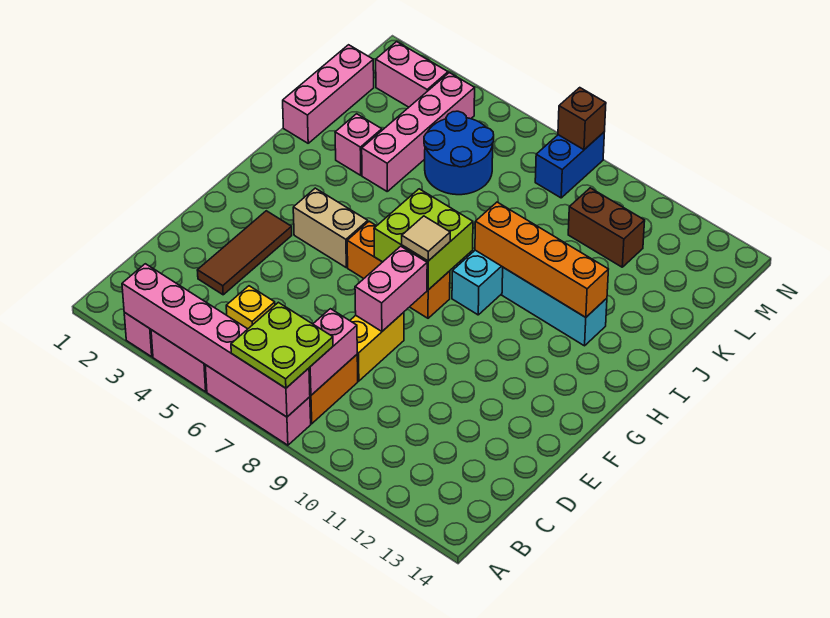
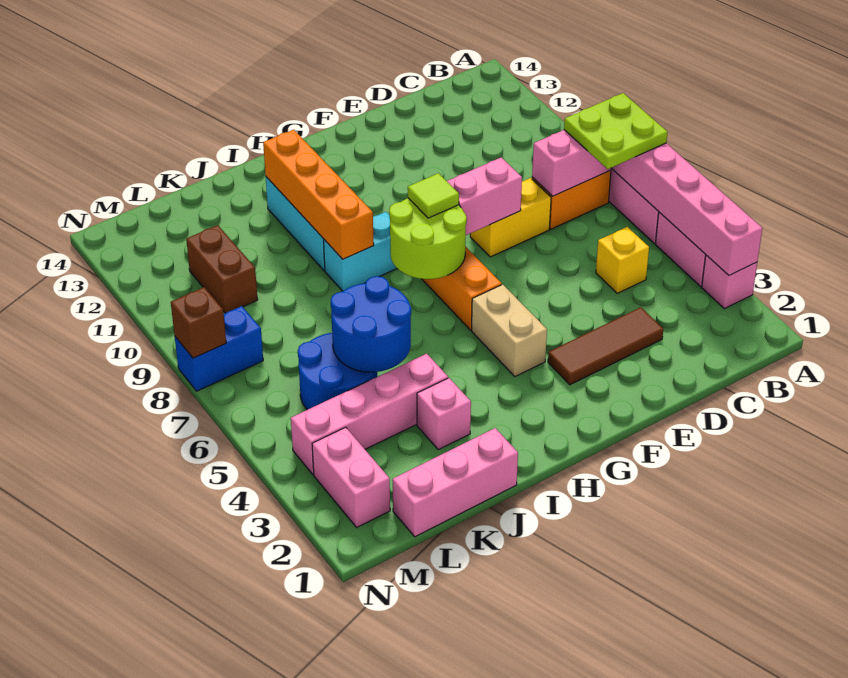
lime brick G7:H8 level 2 -> lime round brick G7:H8 level 2
tan tile G8 level 3 -> lime tile G8 level 3
none -> blue round brick J5:K6 level 2

